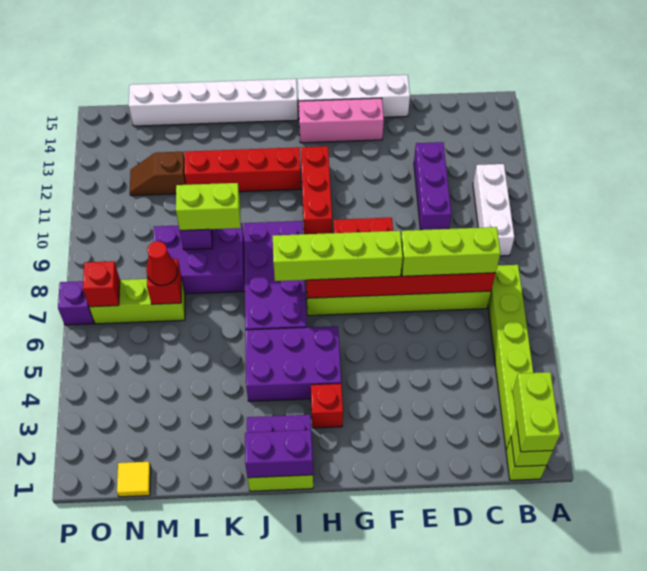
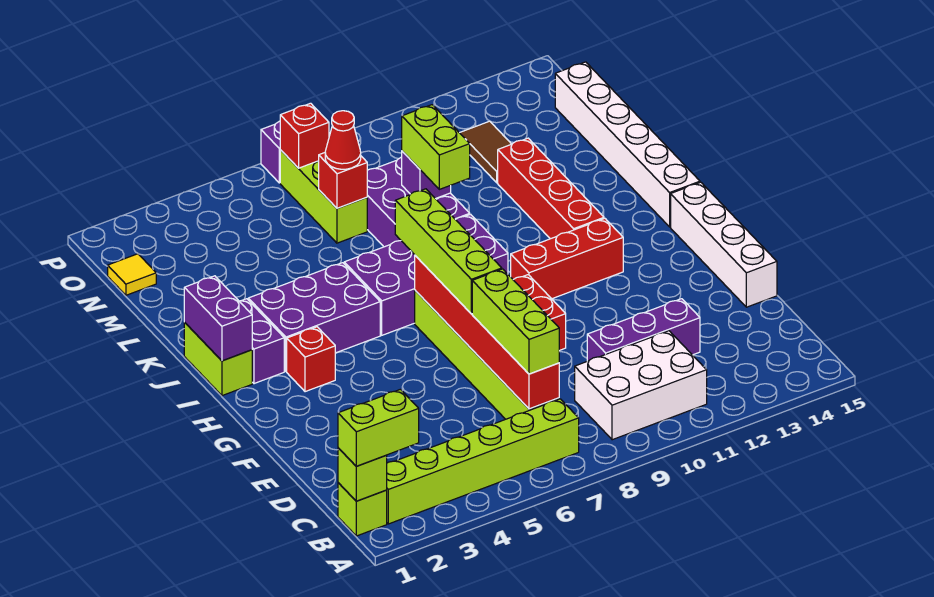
white brick B9:B11 level 1 -> white brick B9:C11 level 1
pink brick F14:H14 level 1 -> none
purple brick H4:J5 level 1 -> purple brick I3:J5 level 1
brown slope M12:N12 level 1 top M -> brown tile M12:N12 level 1

